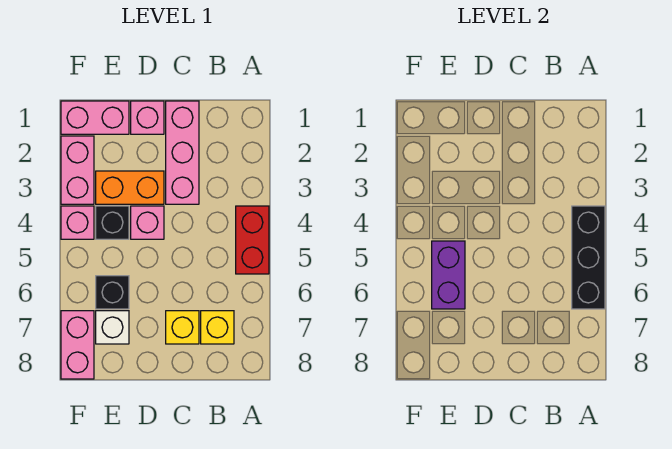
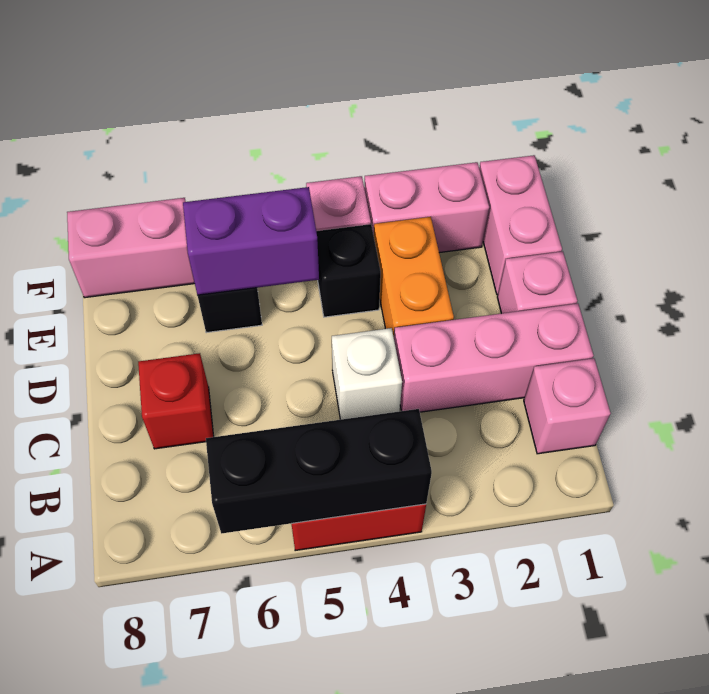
yellow brick B7 level 1 -> none
yellow brick C7 level 1 -> red brick C7 level 1
pink brick D4 level 1 -> pink brick B1 level 1
white brick E7 level 1 -> white brick C4 level 1

